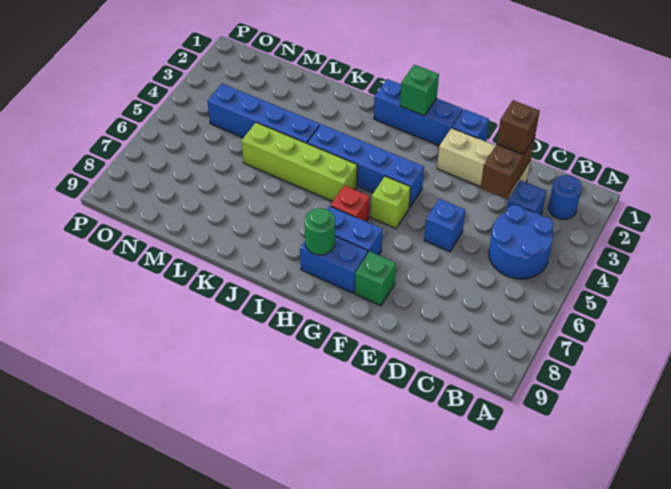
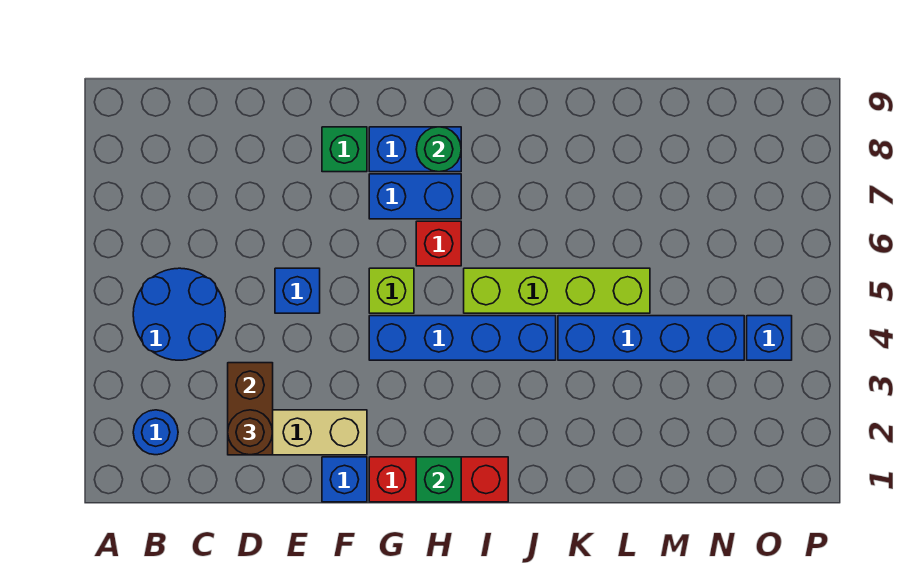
blue brick C3 level 1 -> blue brick O4 level 1
brown brick D2 level 3 -> brown round brick D2 level 3
blue brick G1:I1 level 1 -> red brick G1:I1 level 1

